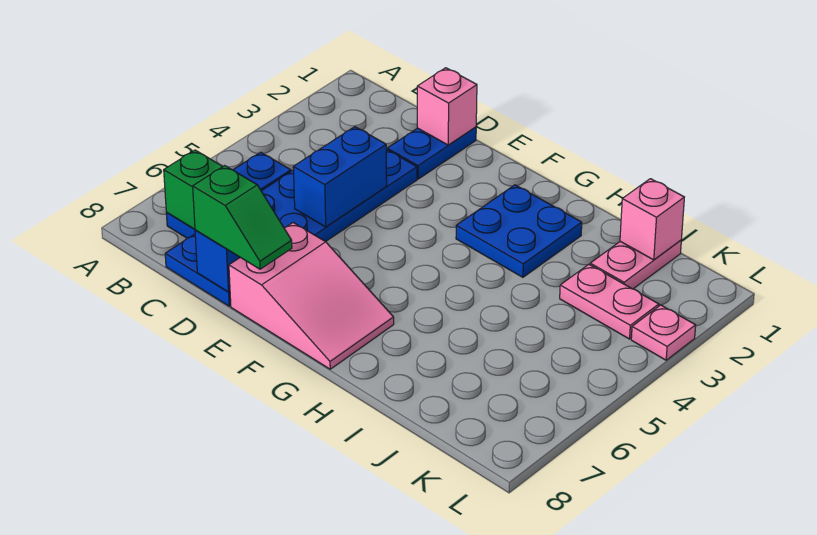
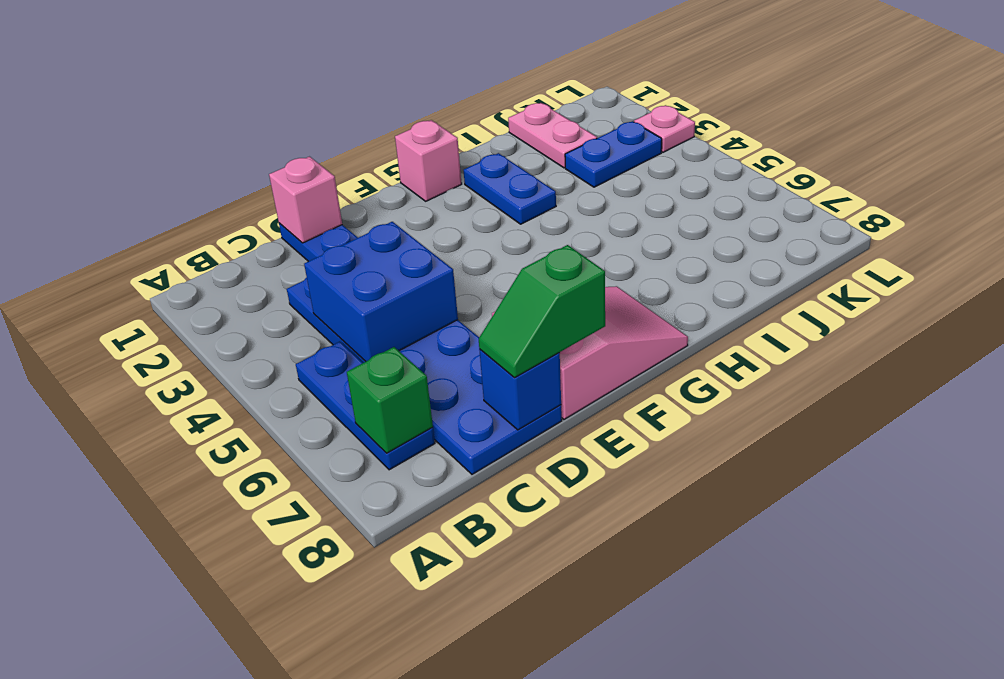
blue brick D4:D5 level 2 -> blue brick C4:D5 level 2
green slope D8:E8 level 3 top D -> green slope D8:E8 level 3 top E
blue plate G2:H3 level 1 -> blue plate H2:H3 level 1
pink brick J1 level 2 -> pink brick G1 level 1
pink plate J3:K3 level 1 -> blue plate J3:K3 level 1

